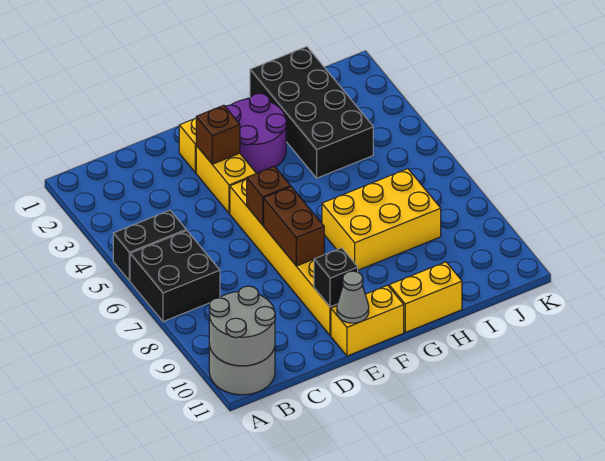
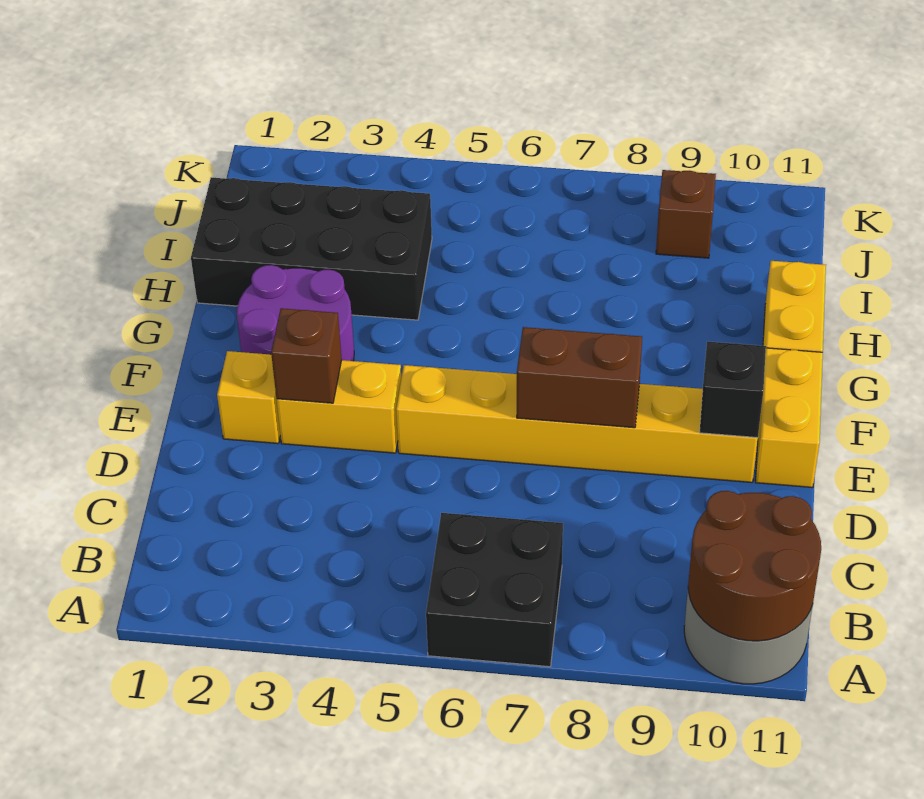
black brick A5:B5 level 1 -> none
grey round brick A10:B11 level 2 -> brown round brick A10:B11 level 2
brown brick E6 level 2 -> brown brick J9 level 1
grey cone E11 level 2 -> none
yellow brick G7:I8 level 1 -> none

